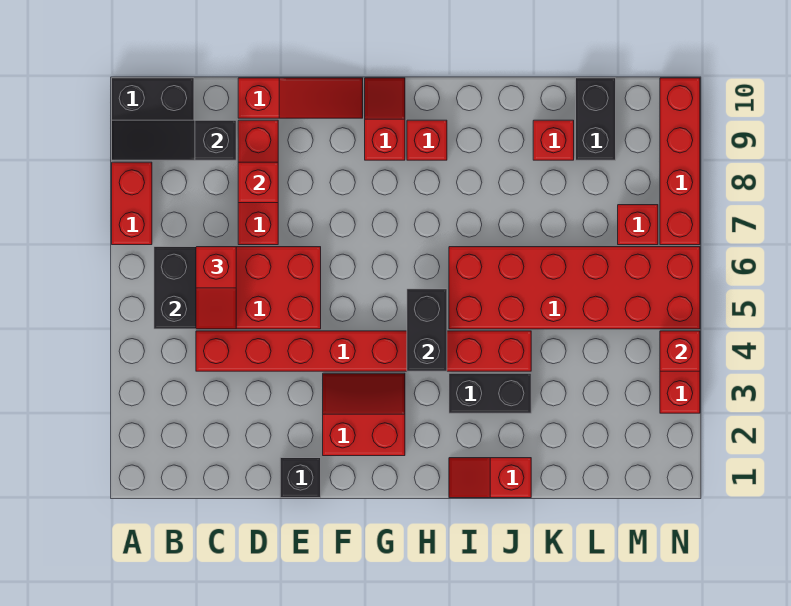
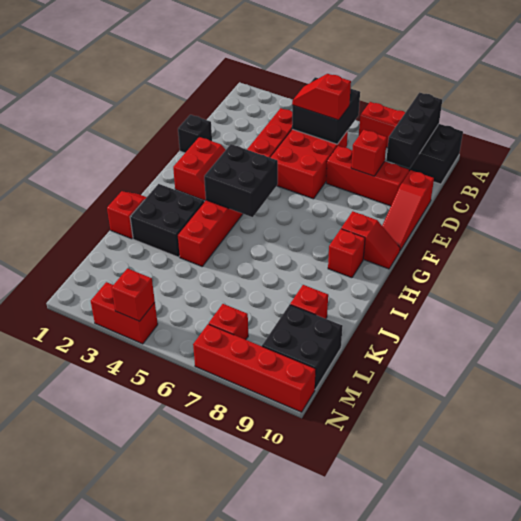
black slope A9:C9 level 2 top C -> black brick A9:C9 level 2
black brick H4:H5 level 2 -> black brick G4:H5 level 2
black brick I3:J3 level 1 -> black brick I2:J3 level 1
red brick I5:N6 level 1 -> none
black brick L9:L10 level 1 -> black brick L9:M10 level 1

